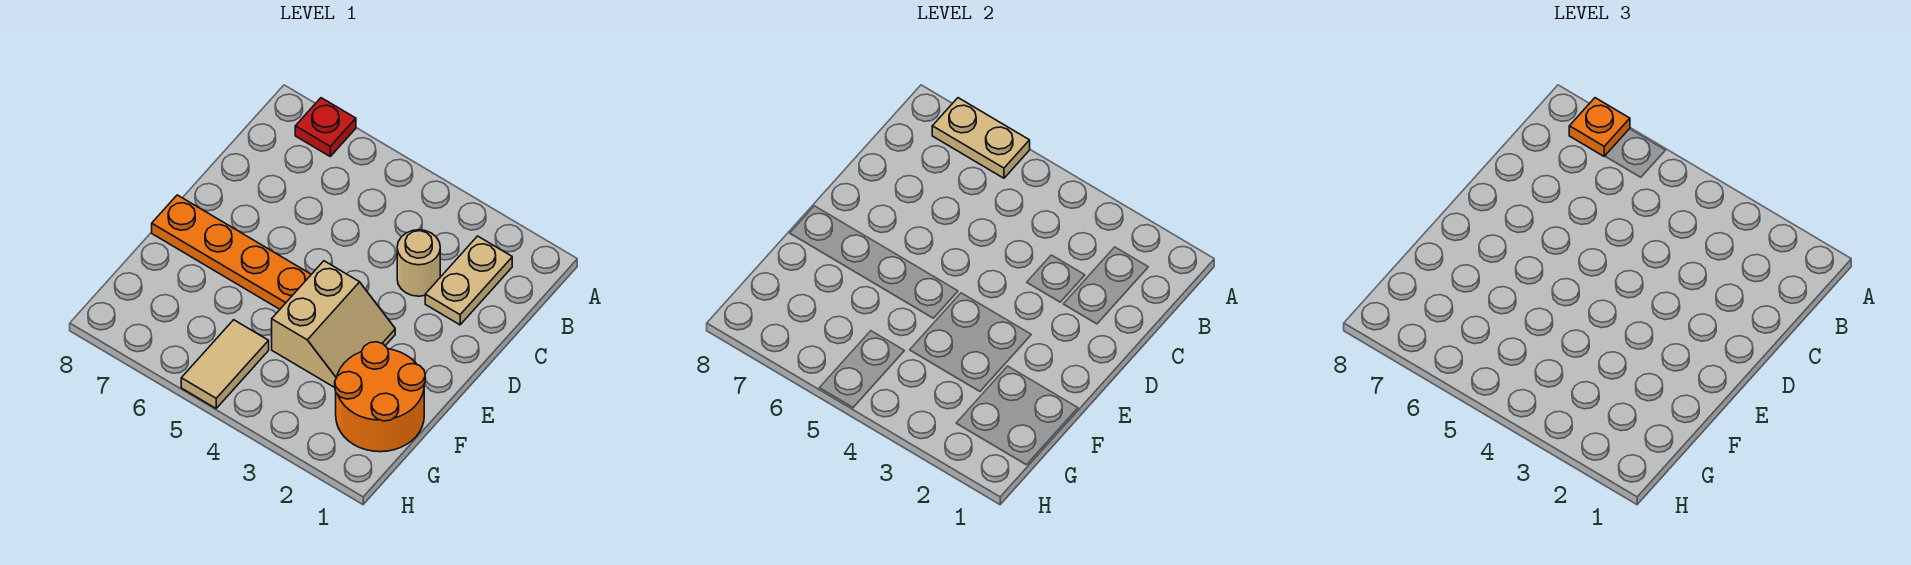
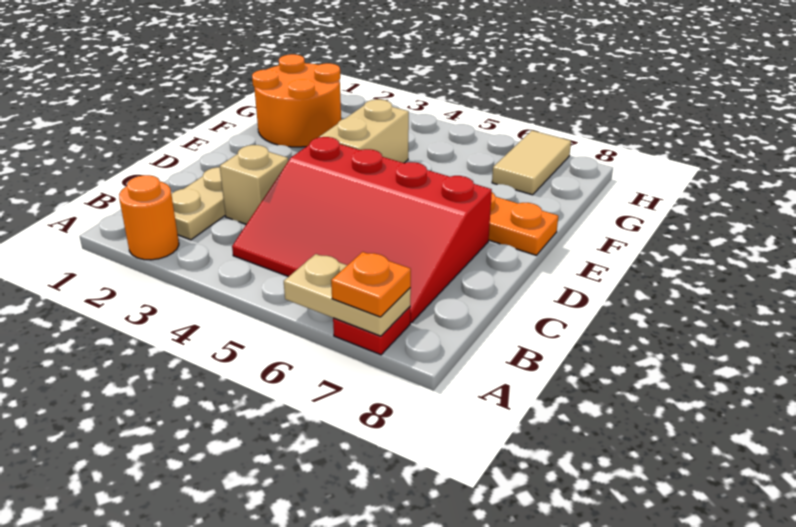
none -> orange round brick A2 level 1
none -> red slope B4:D7 level 1 top D
tan round brick C3 level 1 -> tan brick C3 level 1
tan tile G5:H5 level 1 -> tan tile G7:H7 level 1

